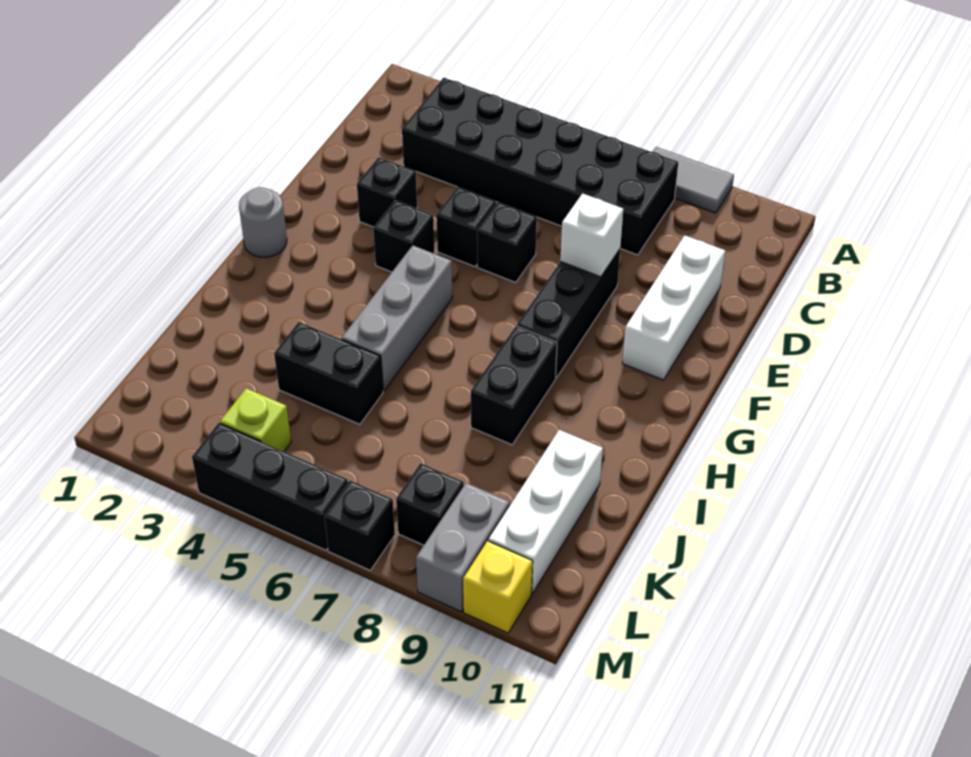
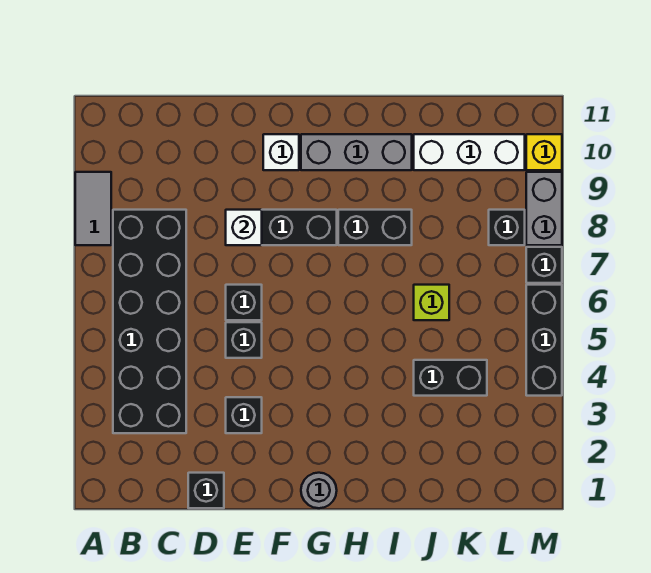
white brick D10:F10 level 1 -> white brick F10 level 1
black brick F4 level 1 -> black brick D1 level 1
grey brick G5:I5 level 1 -> grey brick G10:I10 level 1
black brick J4:J5 level 1 -> black brick J4:K4 level 1
lime brick L4 level 1 -> lime brick J6 level 1
grey brick L9:M9 level 1 -> grey brick M8:M9 level 1

